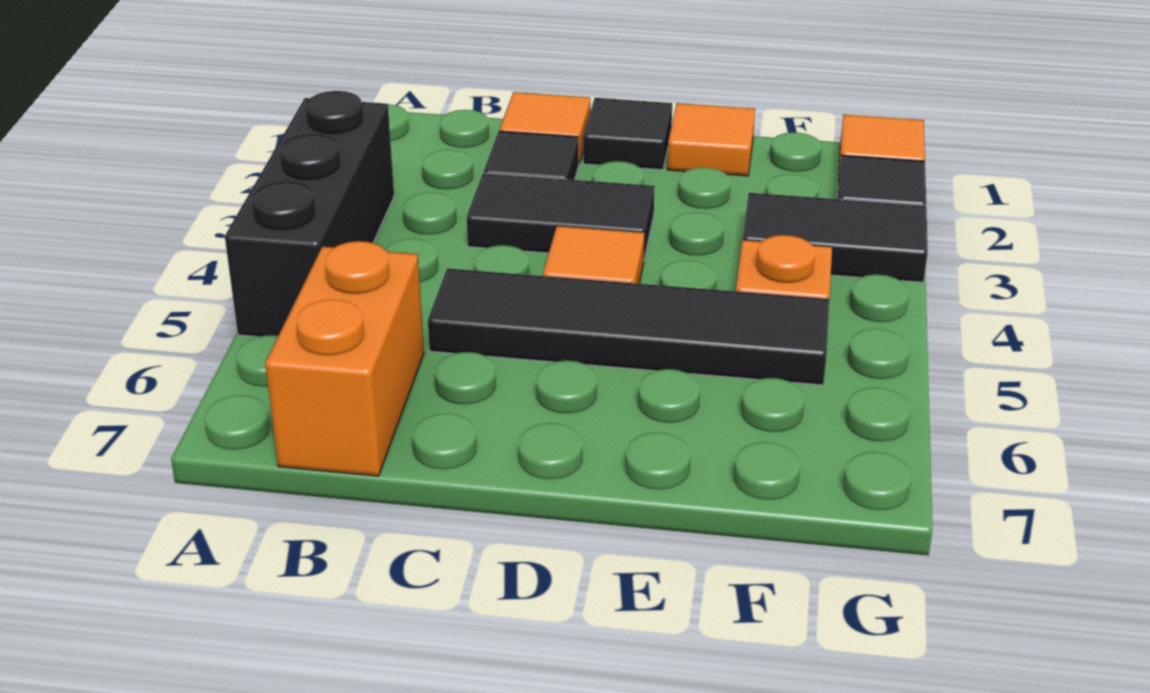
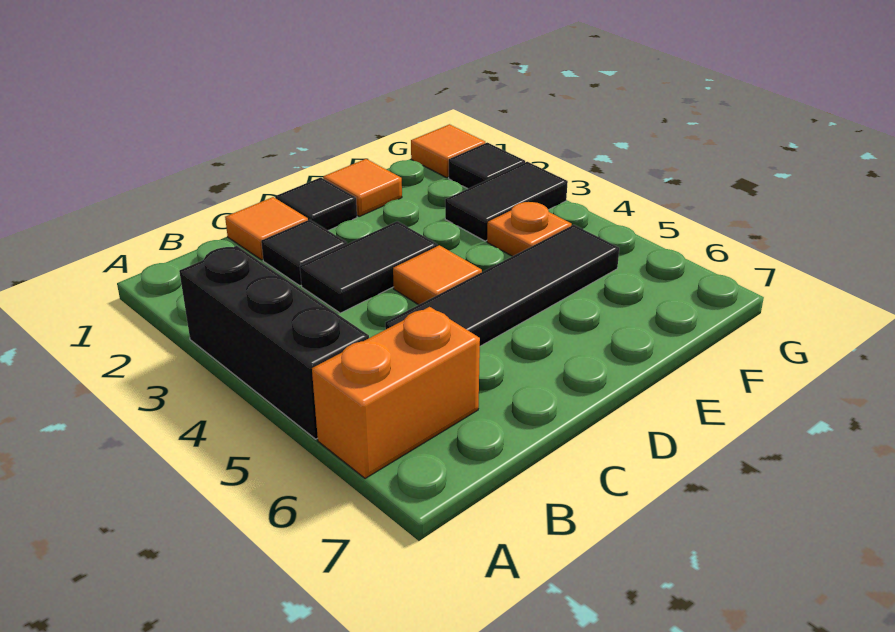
orange brick B6:B7 level 1 -> orange brick A6:B6 level 1

